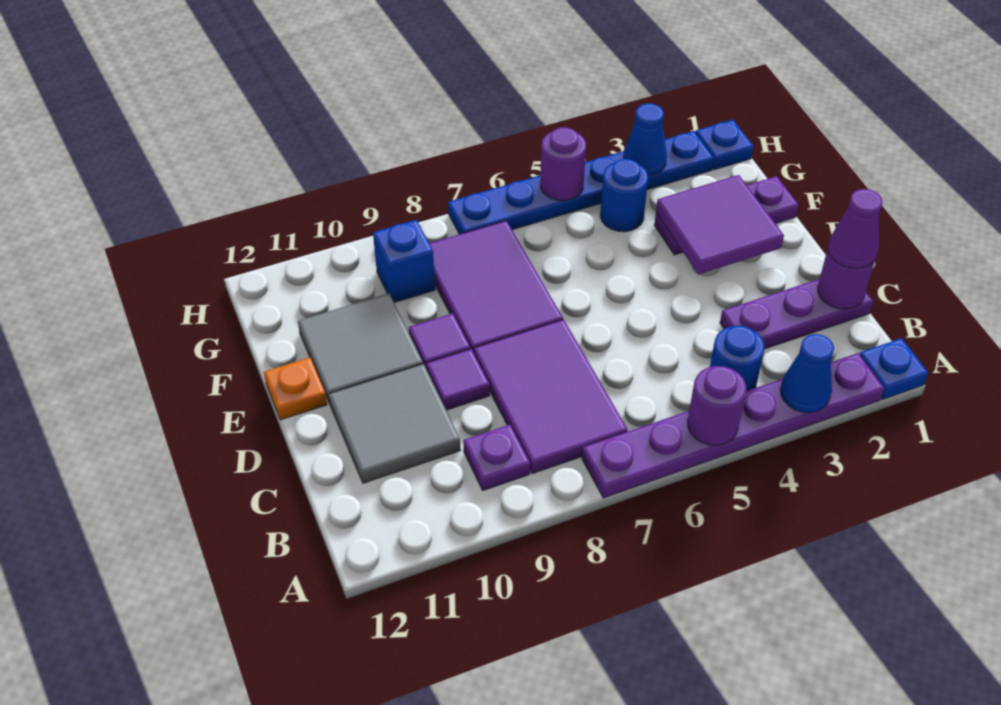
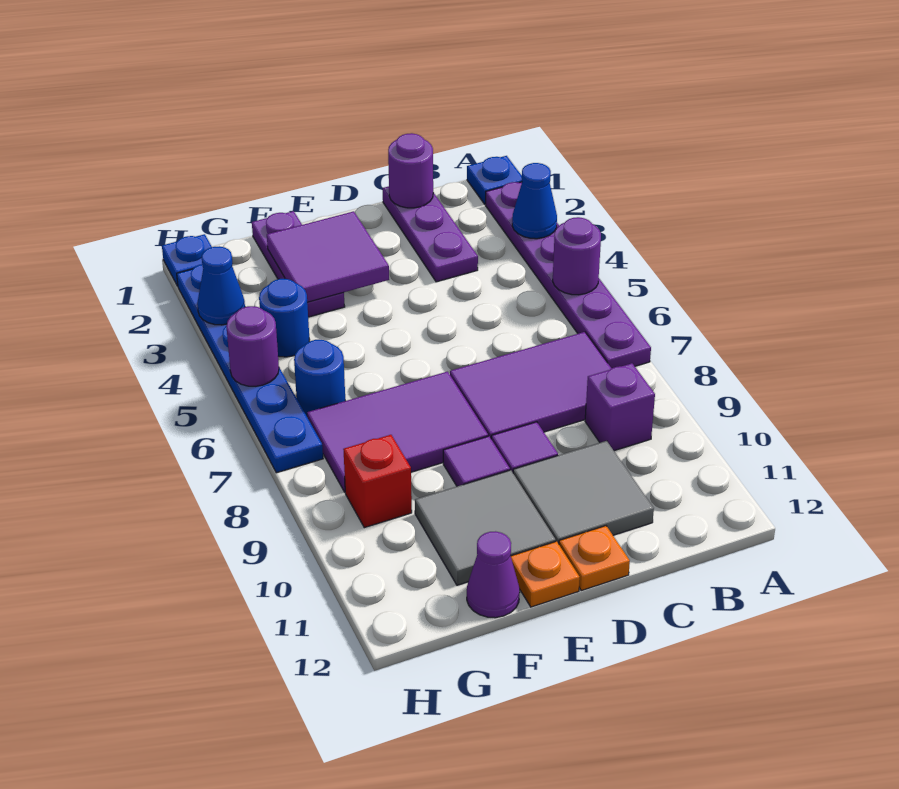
blue round brick B4 level 1 -> blue round brick G6 level 1
purple plate B9 level 1 -> purple brick B9 level 1
purple cone C1 level 3 -> purple cone F12 level 1
none -> orange plate D12 level 1
blue brick G9 level 1 -> red brick G9 level 1

